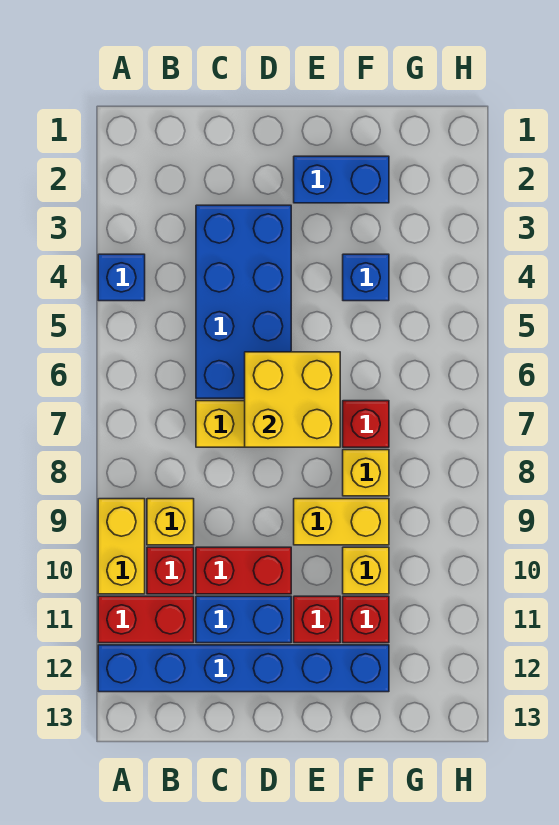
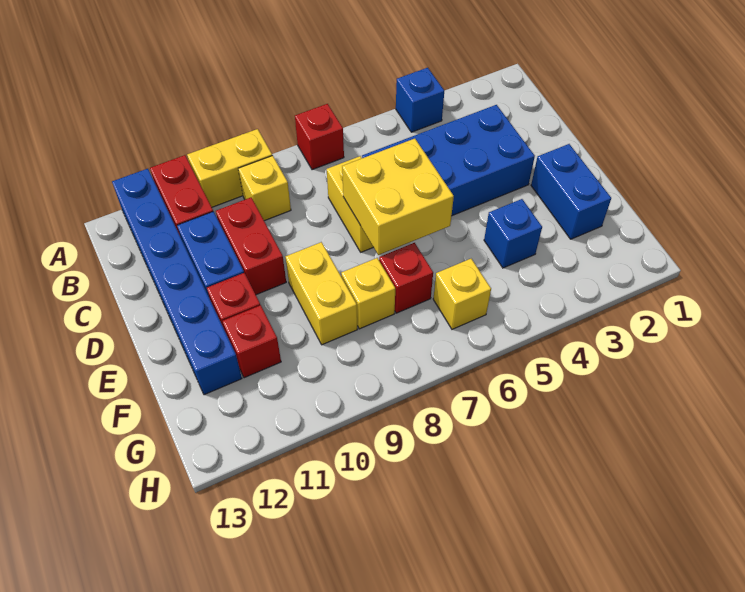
red brick B10 level 1 -> red brick A7 level 1
yellow brick F10 level 1 -> yellow brick G6 level 1

